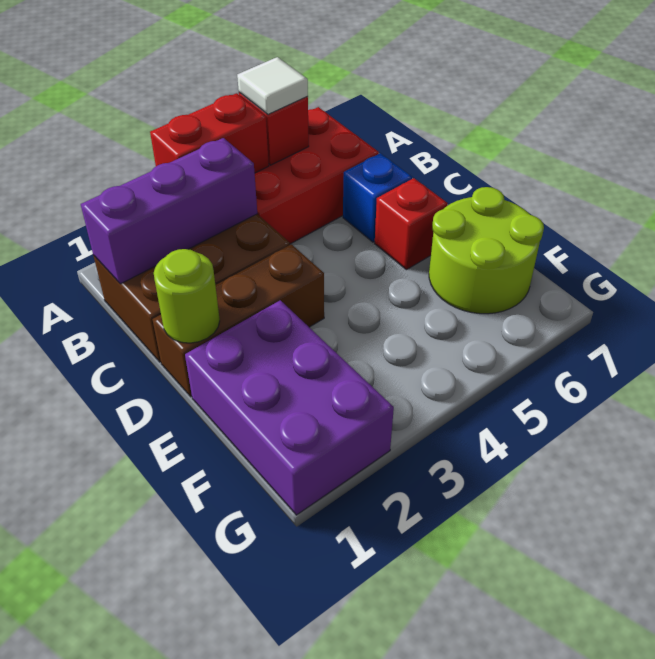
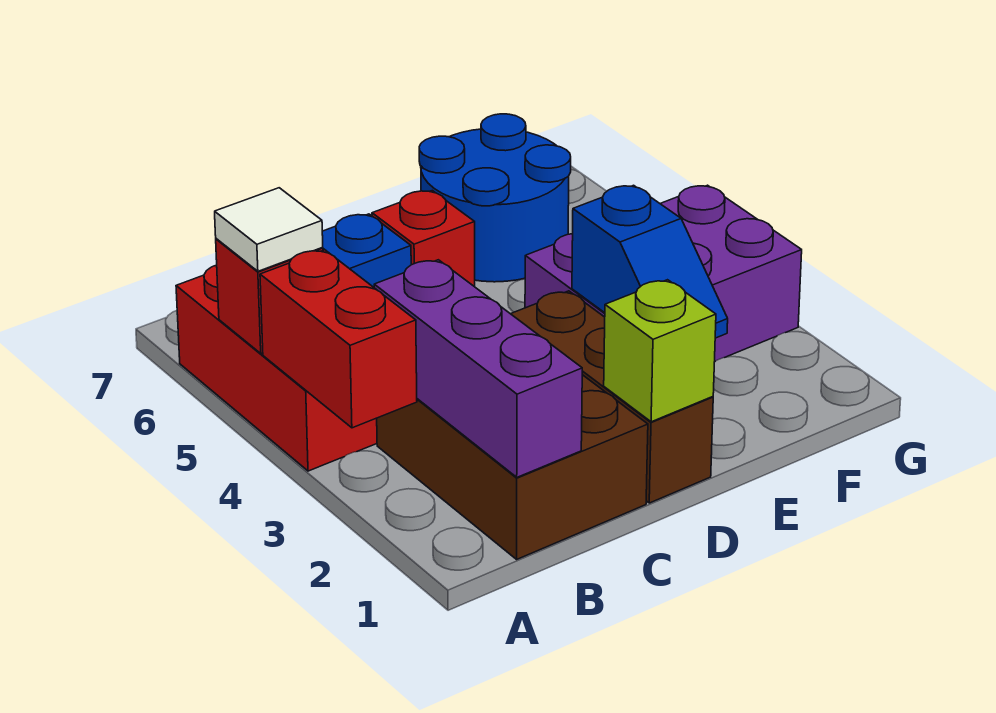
lime round brick D1 level 2 -> lime brick D1 level 2
purple brick E1:G2 level 1 -> purple brick E3:G4 level 1
none -> blue slope E2:E3 level 2 top 3
lime round brick E6:F7 level 1 -> blue round brick E6:F7 level 1

